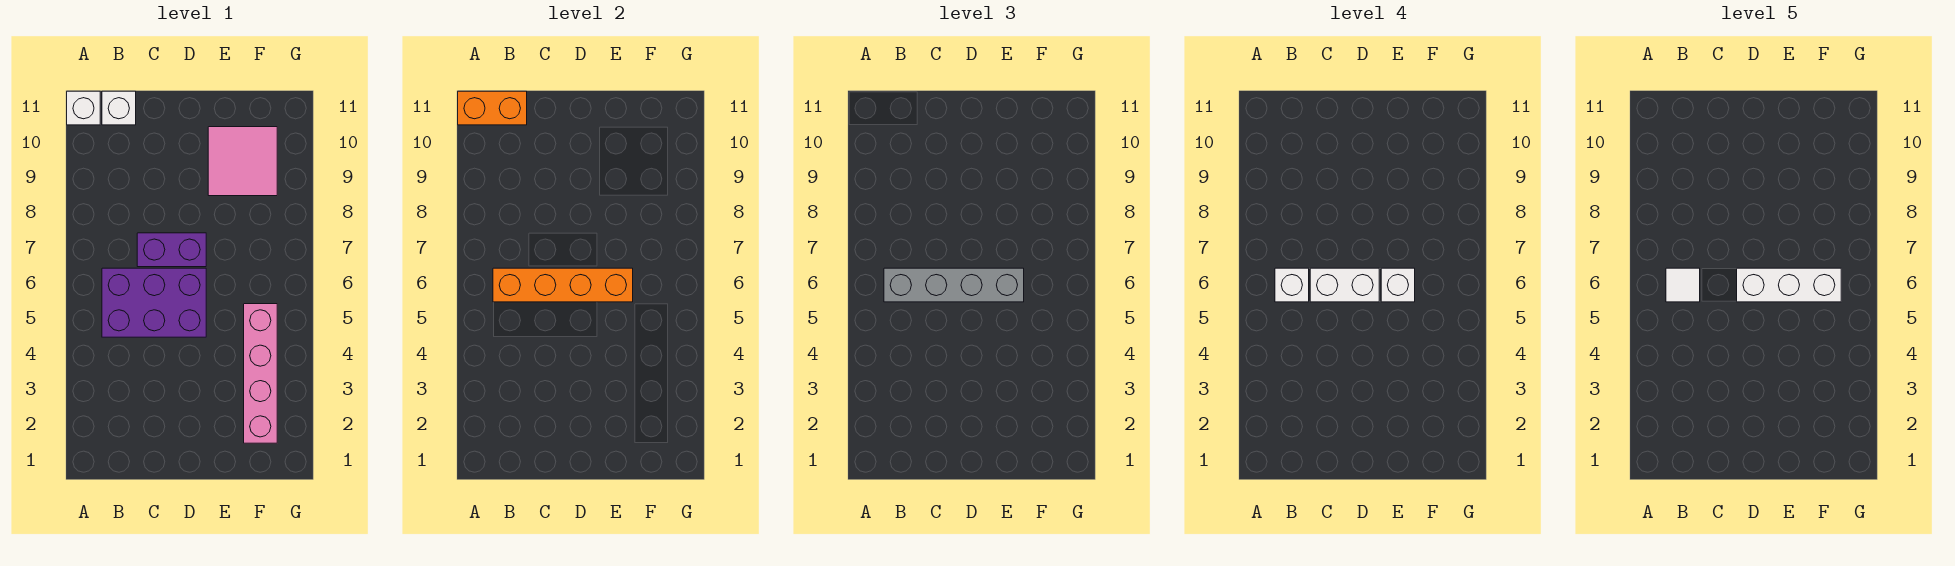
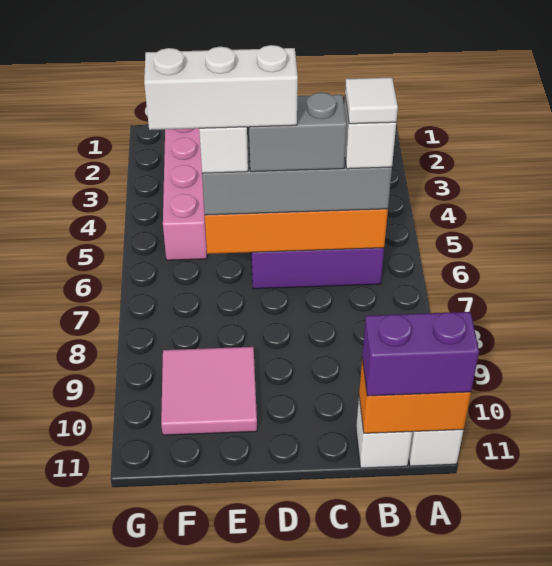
white brick C6:D6 level 4 -> grey brick C6:D6 level 4
purple brick C7:D7 level 1 -> purple brick A11:B11 level 3

